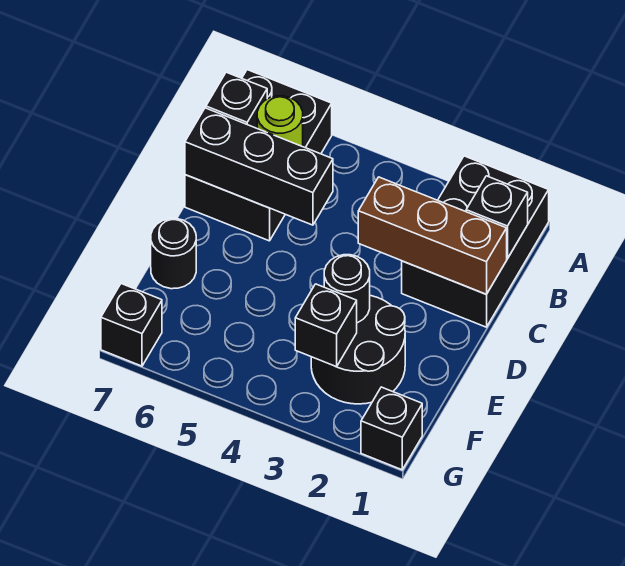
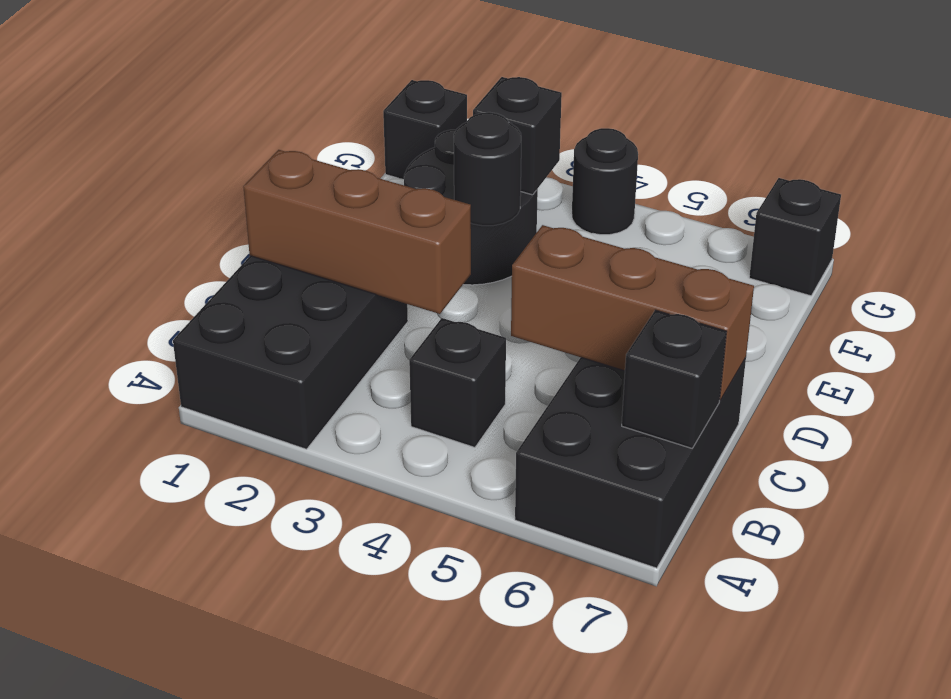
black brick B1 level 2 -> black brick B4 level 1
lime round brick B6 level 2 -> none
black brick C5:C7 level 2 -> brown brick C5:C7 level 2
black round brick E7 level 1 -> black round brick G4 level 1

